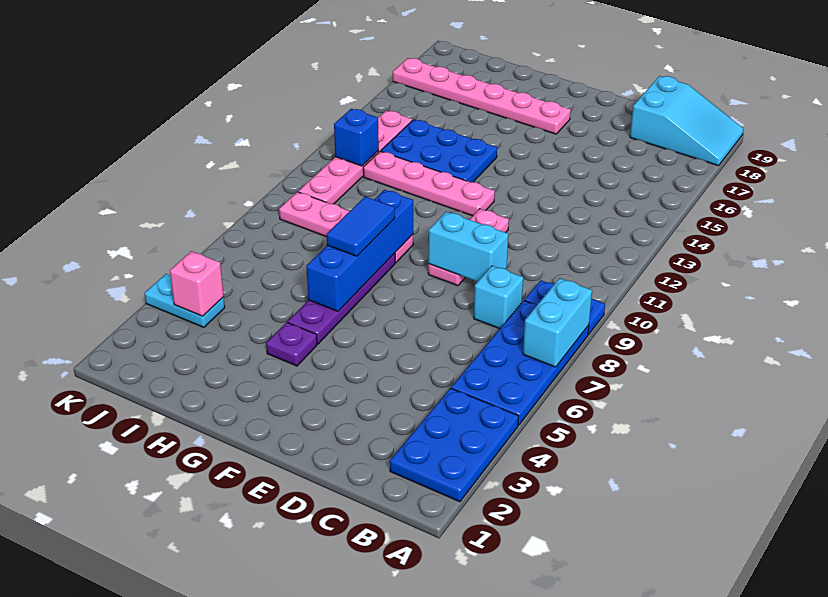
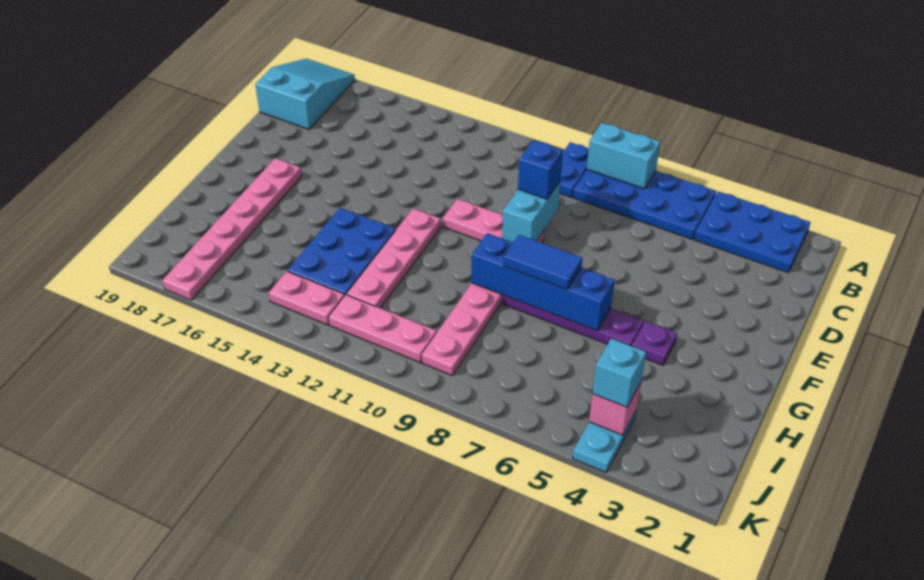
cyan brick C8 level 1 -> cyan brick J4 level 3
blue brick J12 level 2 -> blue brick D9 level 3

